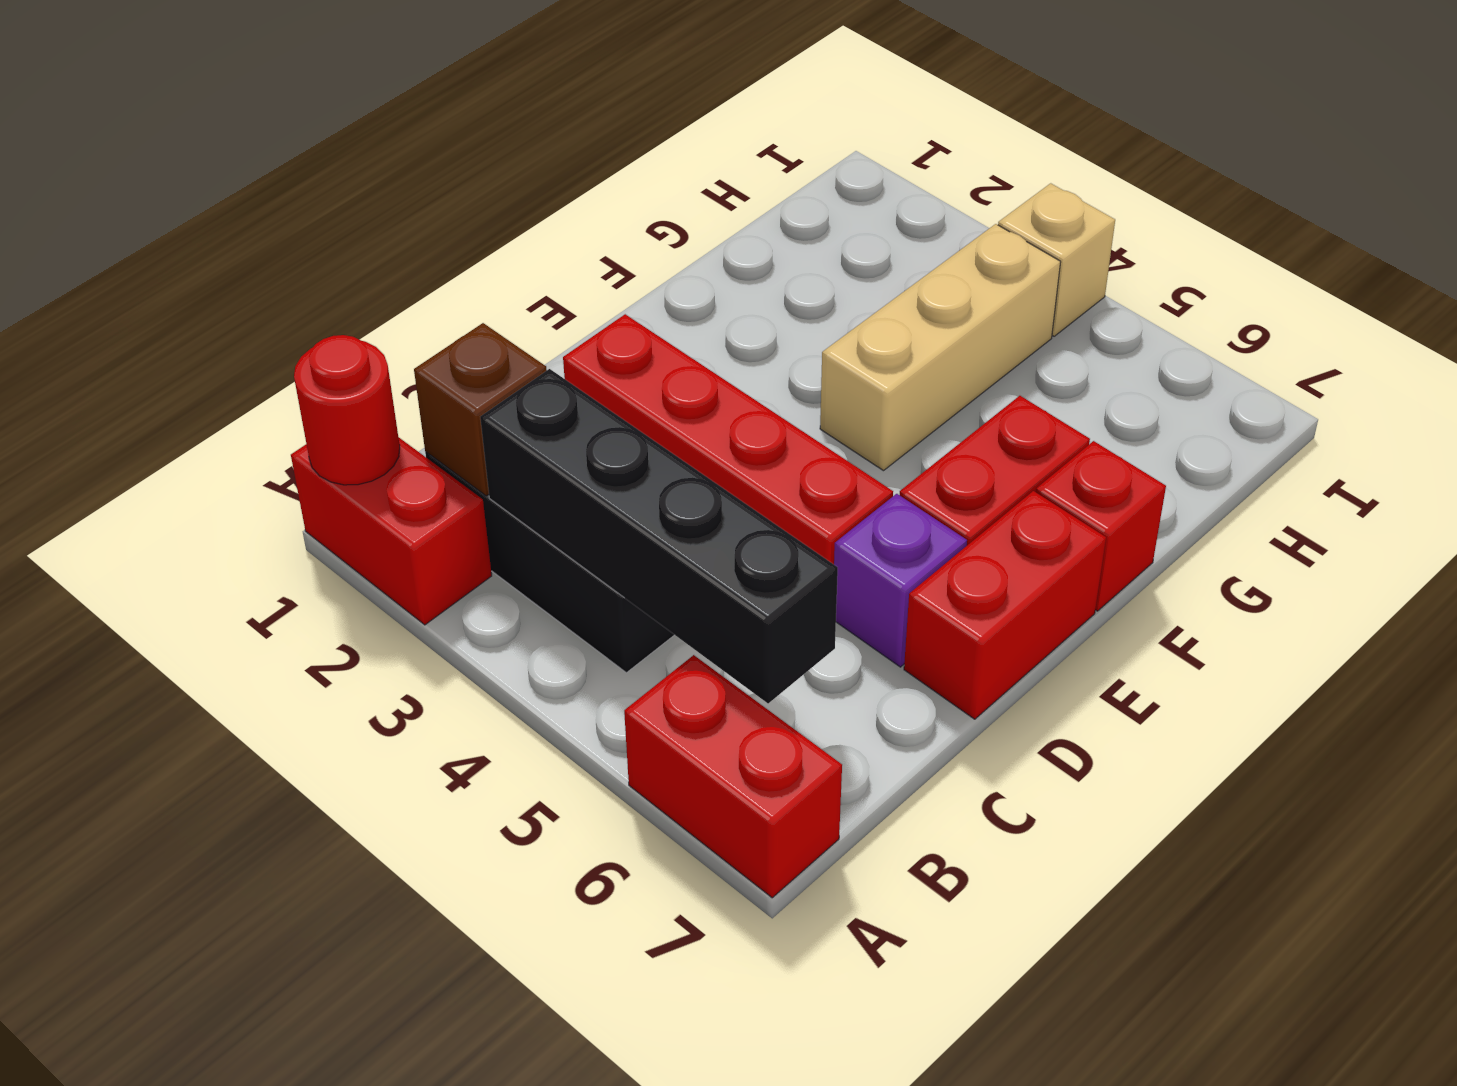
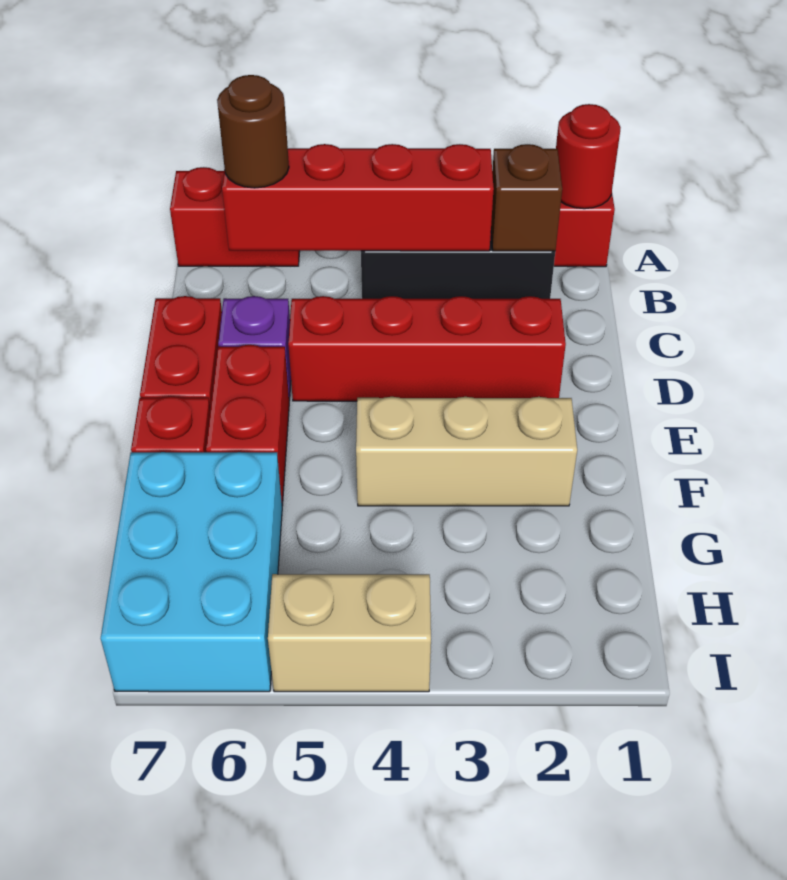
black brick B3:B6 level 2 -> red brick B3:B6 level 2
none -> brown round brick B6 level 3
tan brick F4:H4 level 1 -> tan brick F2:F4 level 1
none -> cyan brick G6:I7 level 1
tan brick I4 level 1 -> tan brick I4:I5 level 1

